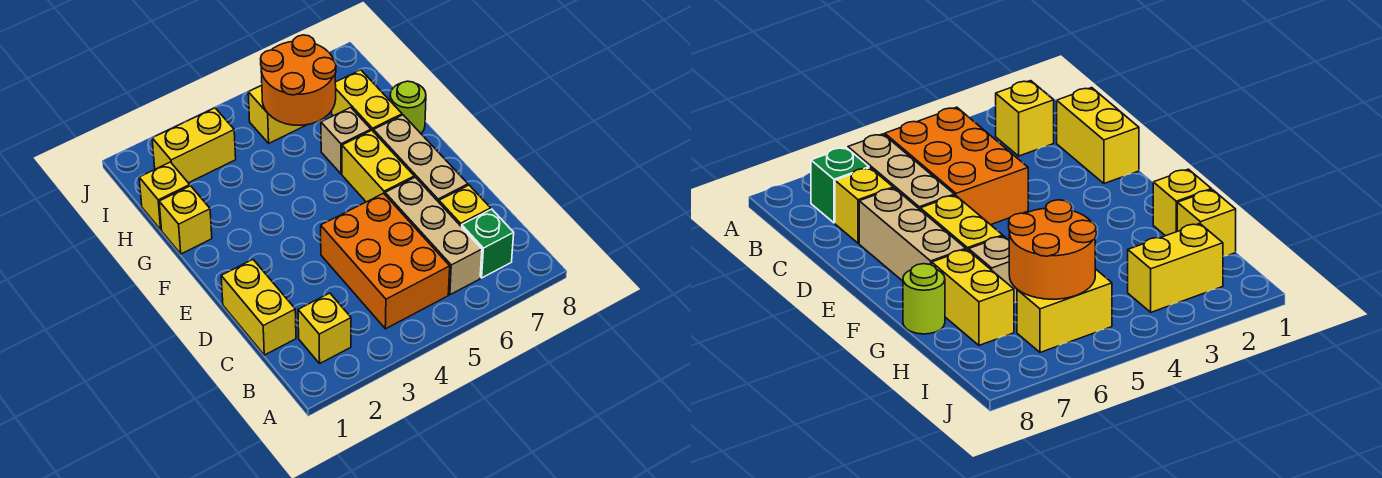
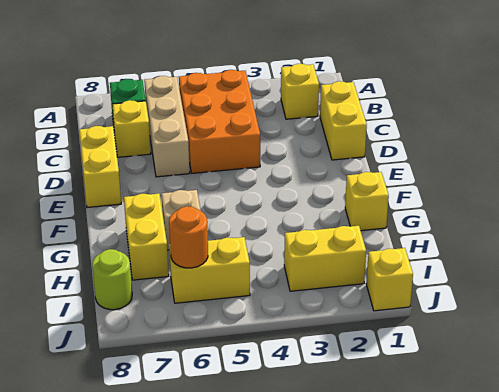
tan brick D7:F7 level 1 -> none
yellow brick E6:F6 level 1 -> yellow brick D8:E8 level 1
lime round brick G8 level 1 -> lime round brick I8 level 1
yellow brick H1 level 1 -> yellow brick J1 level 1
orange round brick H5:I6 level 2 -> orange round brick I6 level 2

